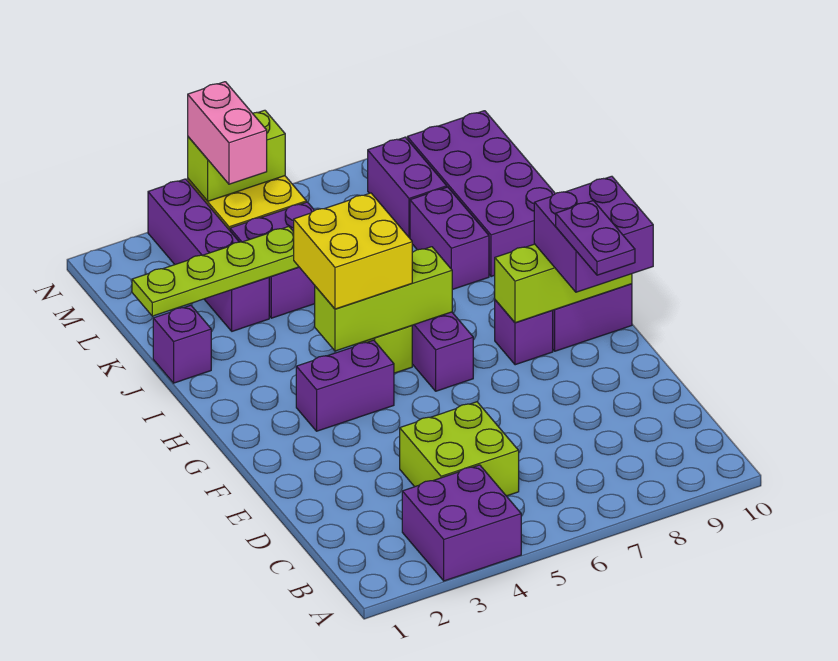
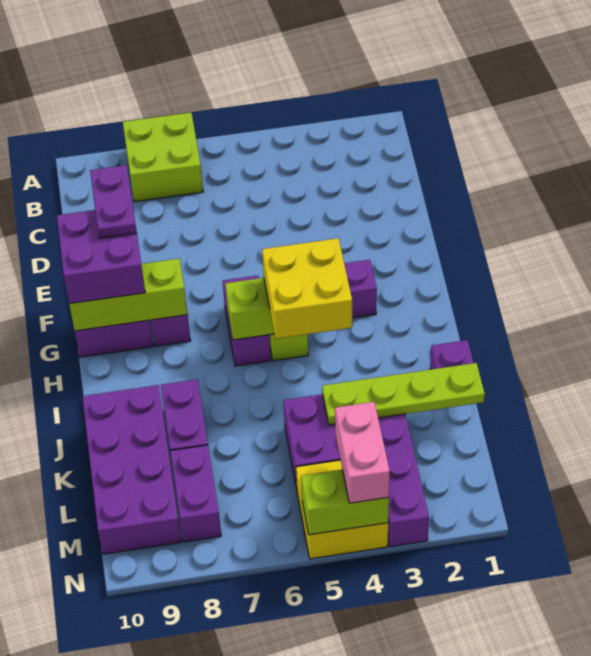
purple brick A3:B4 level 1 -> none
lime brick C4:D5 level 1 -> lime brick A7:B8 level 1

